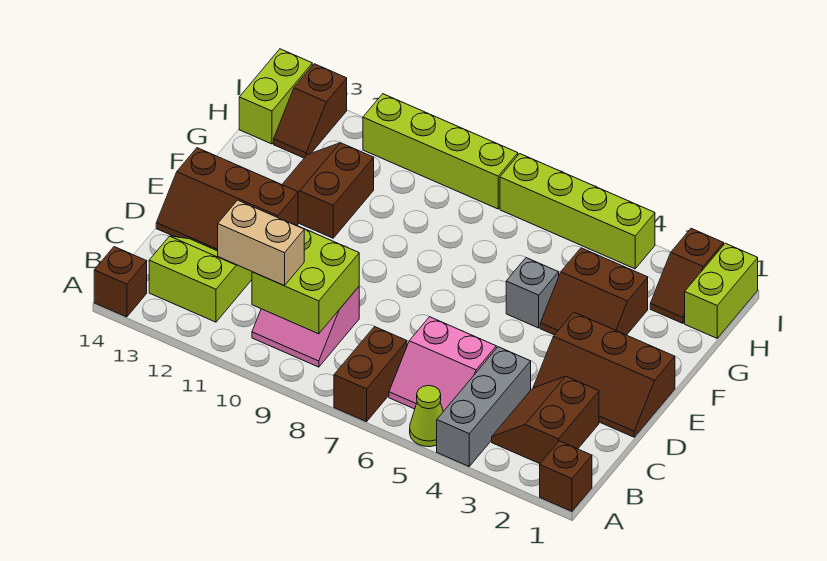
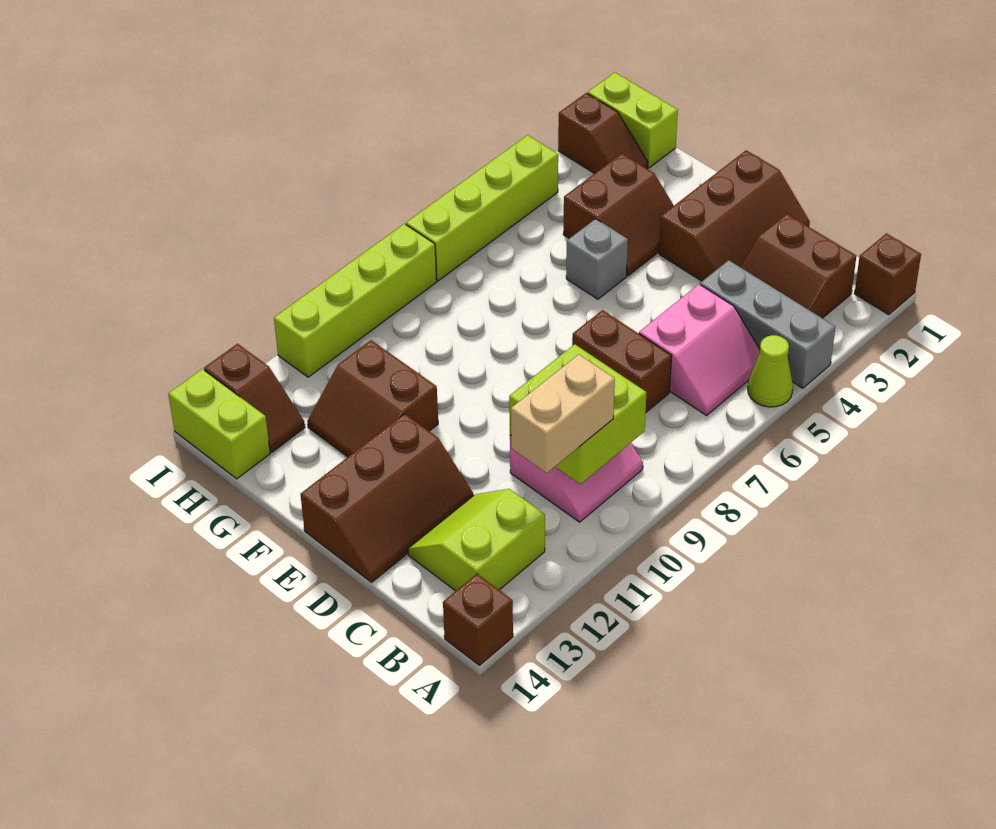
brown brick A7:B7 level 1 -> brown brick C7:D7 level 1

